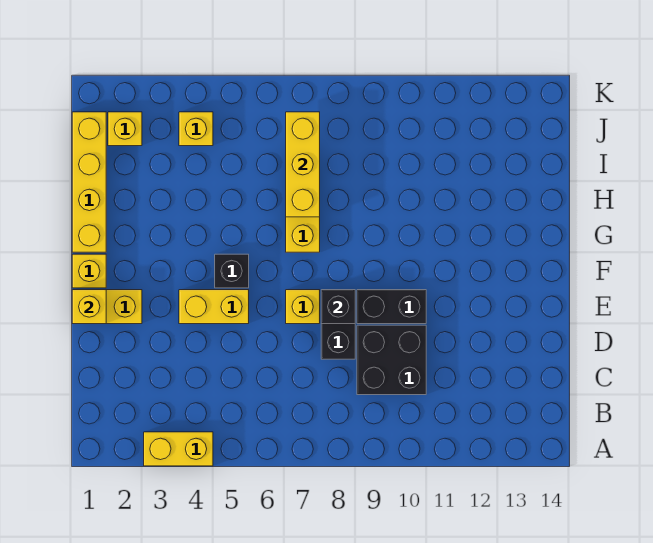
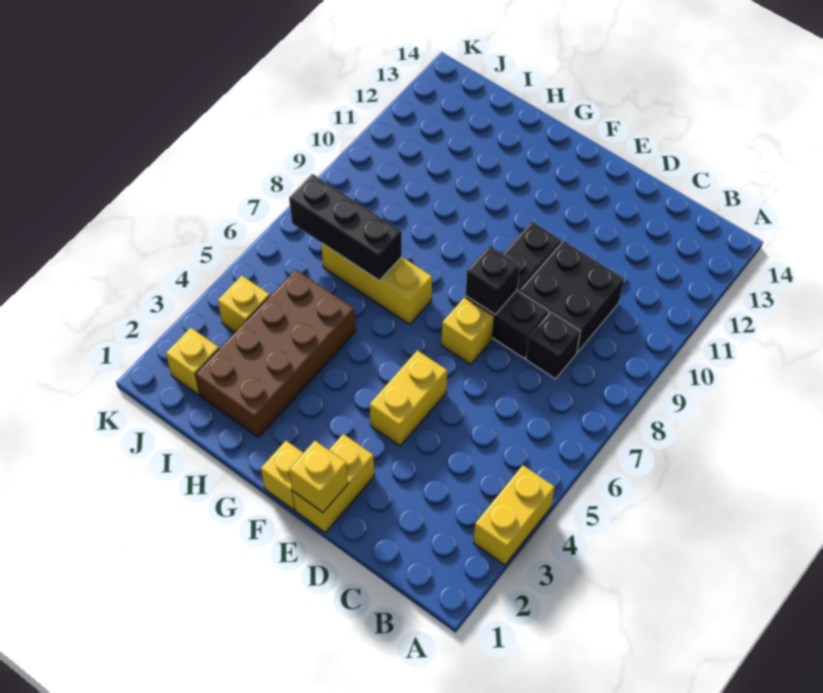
black brick F5 level 1 -> black brick C8 level 1
yellow brick G1:J1 level 1 -> none
none -> brown brick H2:I5 level 1
yellow brick H7:J7 level 2 -> black brick H7:J7 level 2

